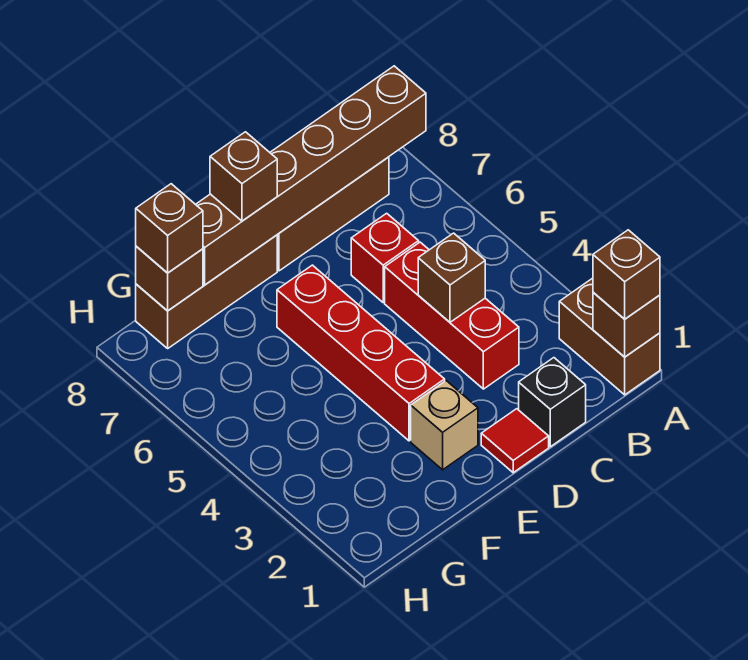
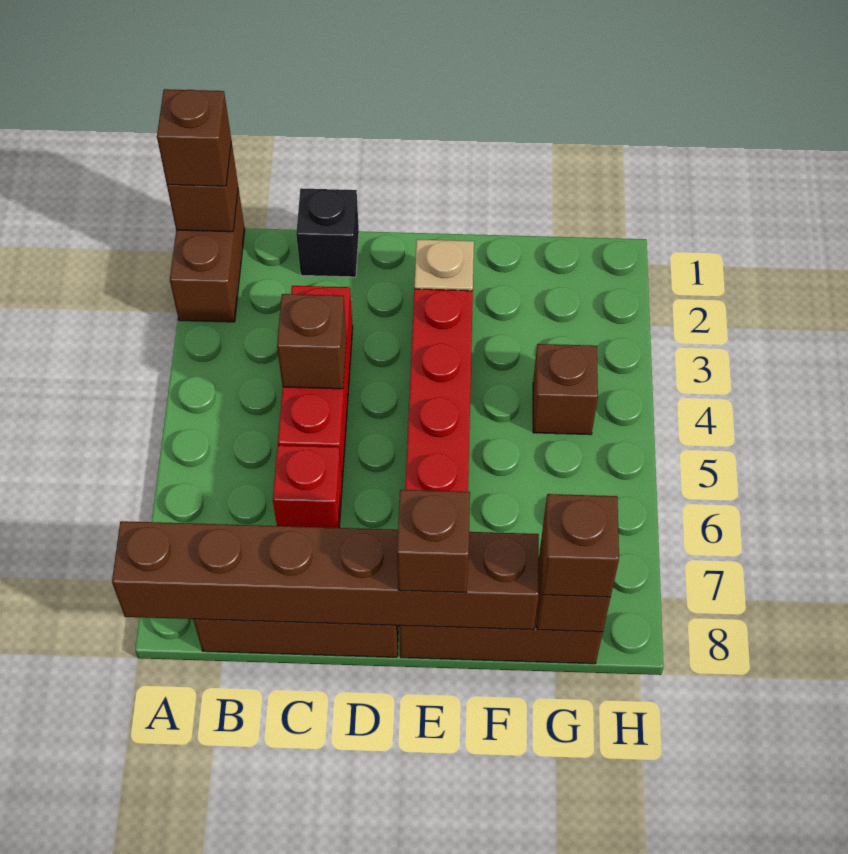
red tile D1 level 1 -> none
none -> brown brick G4 level 1

